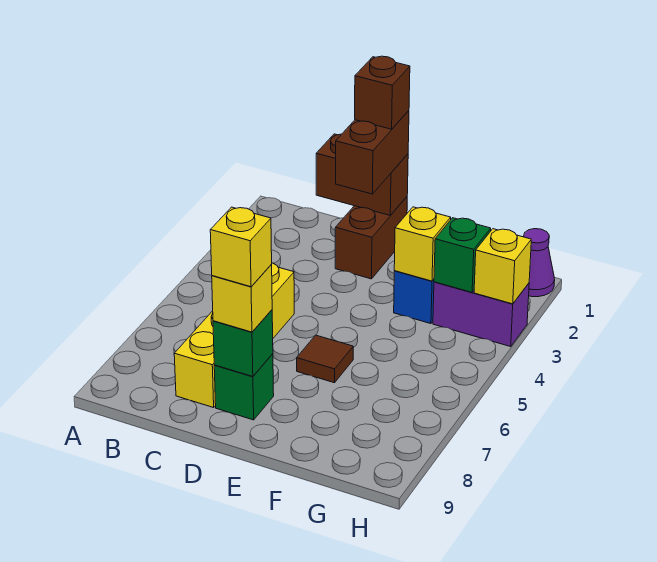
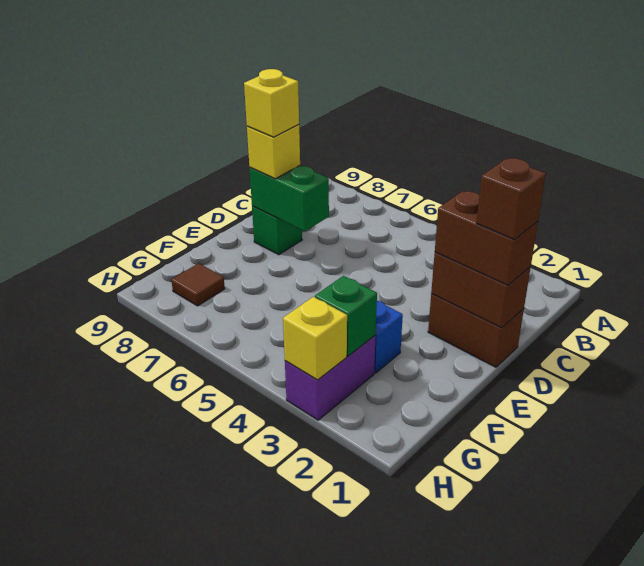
brown brick C1:D1 level 2 -> brown brick D1:D2 level 2
yellow brick C5:C8 level 1 -> none
green brick D8 level 2 -> green brick D7:D8 level 2
brown tile E6 level 1 -> brown tile G8 level 1
yellow brick F3 level 2 -> none
purple cone H1 level 1 -> none

